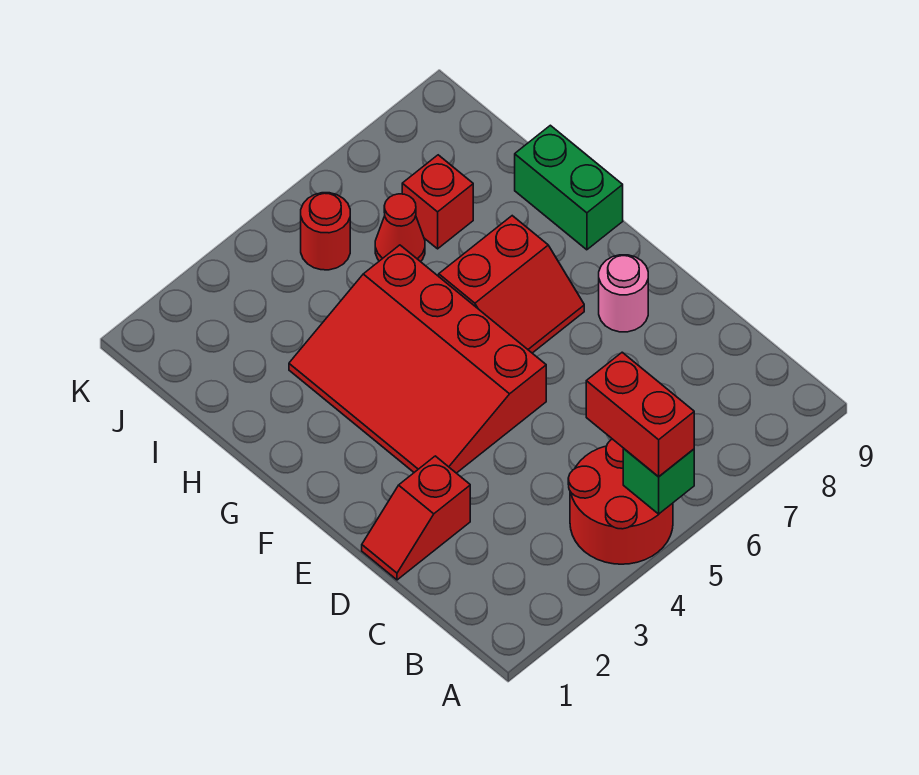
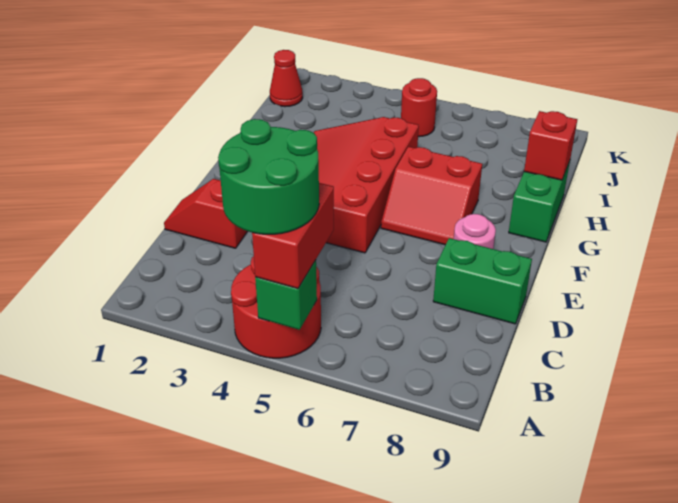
none -> green round brick A4:B5 level 4
none -> green brick D8:D9 level 1
red cone I6 level 1 -> red cone J1 level 1
red brick I7 level 1 -> red brick H9 level 2

